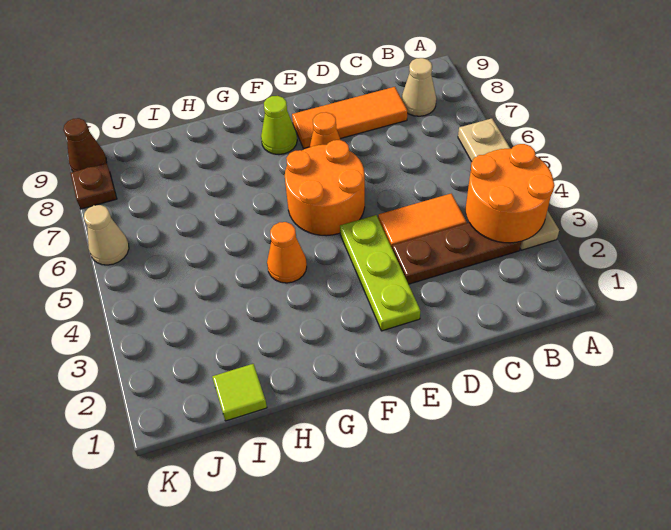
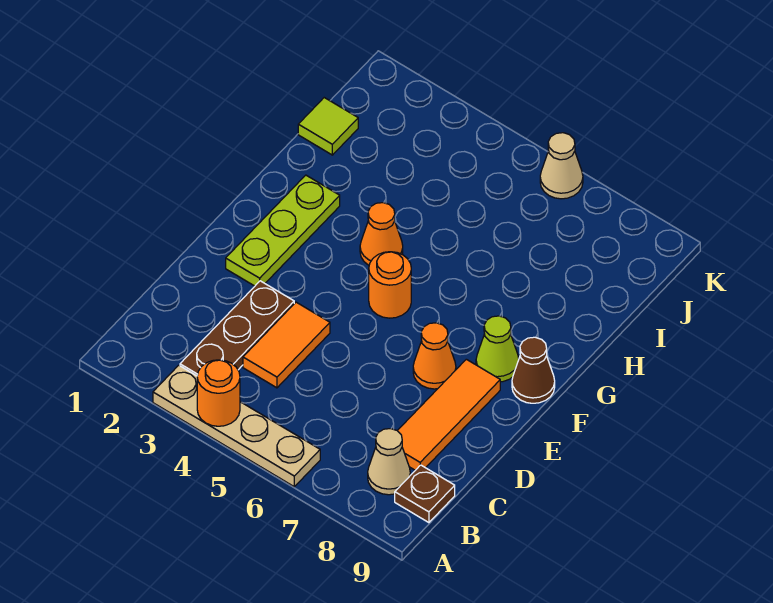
orange round brick A3:B4 level 2 -> orange round brick A4 level 2
lime plate E2:E4 level 1 -> lime plate E2:G2 level 1
orange round brick E5:F6 level 1 -> orange round brick F5 level 1
brown plate K8 level 1 -> brown plate B9 level 1
brown cone K9 level 1 -> brown cone F9 level 1

